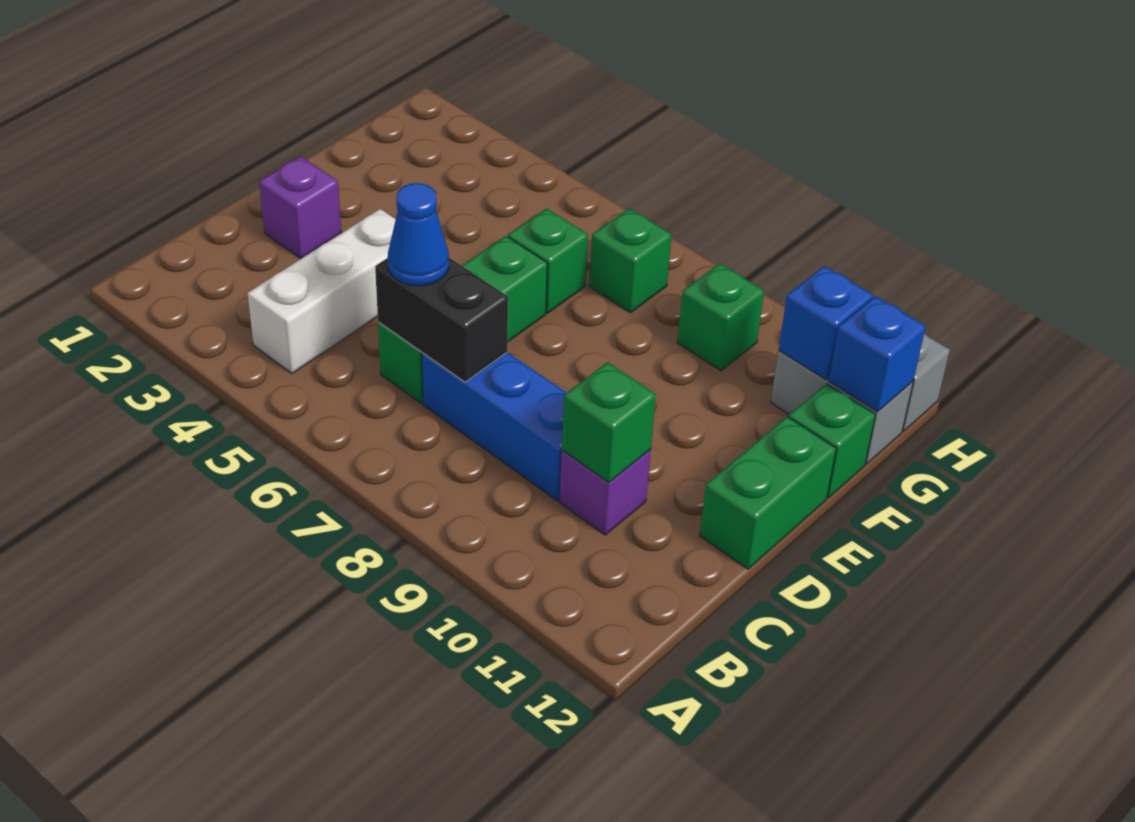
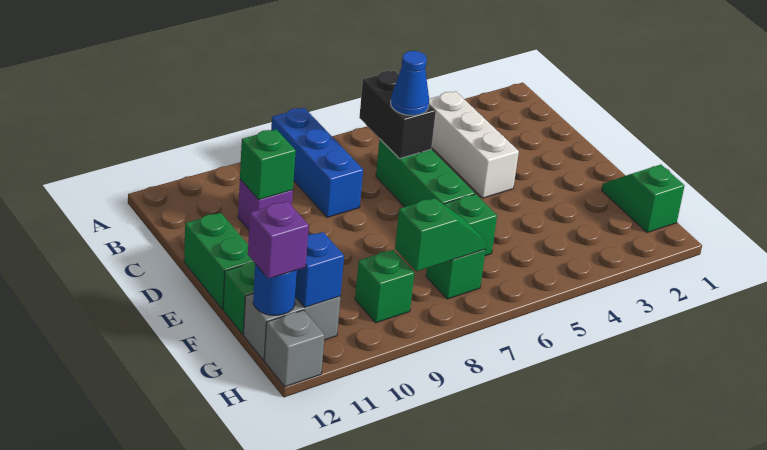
black brick C6:C7 level 2 -> black brick B6:C6 level 2
blue brick C7:C9 level 1 -> blue brick A8:C8 level 1
purple brick D2 level 1 -> purple brick G12 level 3
none -> green slope F1:G1 level 1 top G
none -> green slope G7:G8 level 2 top 8
blue brick G12 level 2 -> blue round brick G12 level 2

